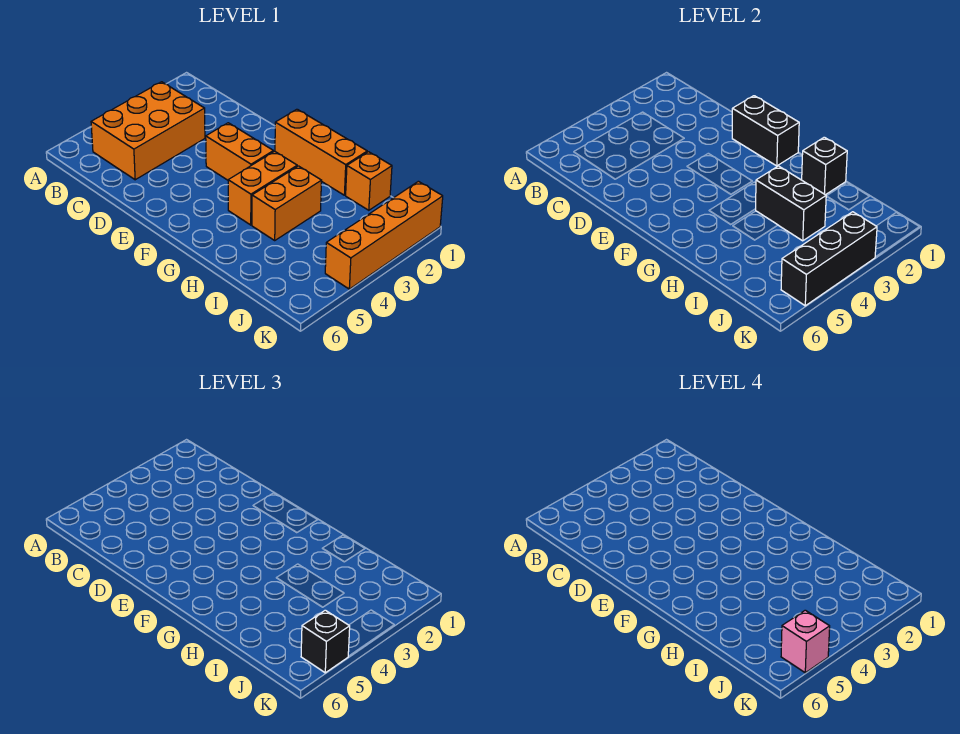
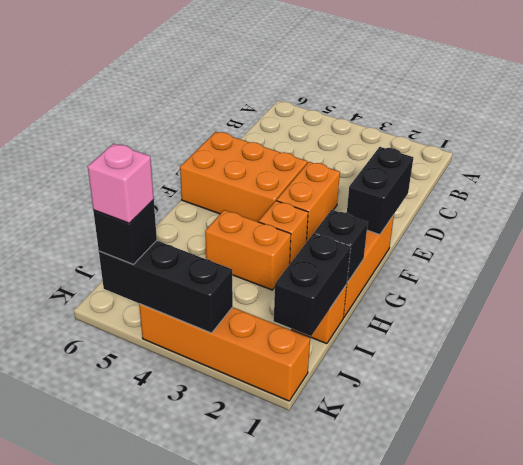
orange brick B3:C5 level 1 -> orange brick E4:F6 level 1
orange brick G3:G4 level 1 -> orange brick G3 level 1
black brick H3:I3 level 2 -> black brick I1:J1 level 2

